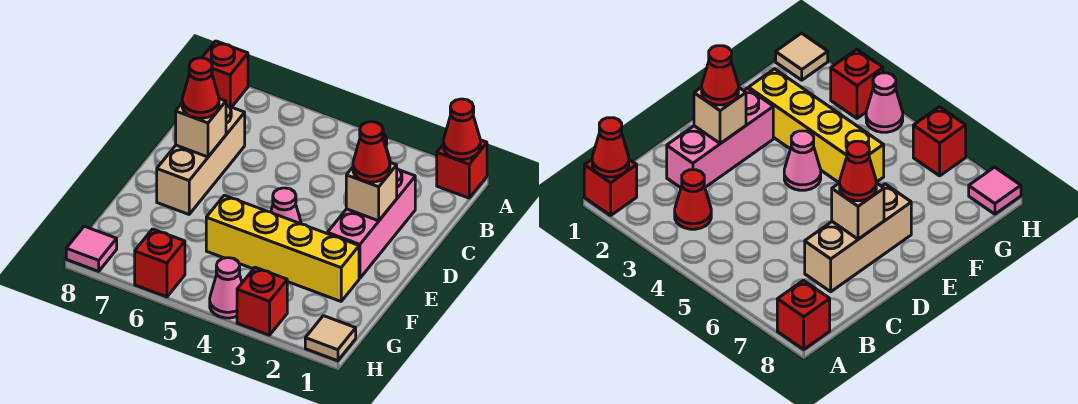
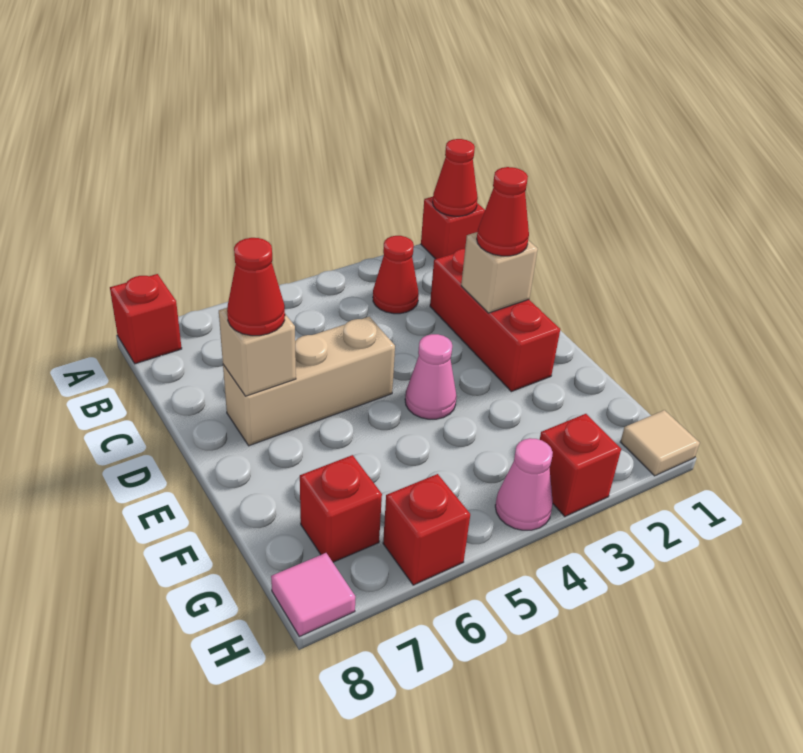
pink brick C2:E2 level 1 -> red brick C2:E2 level 1
tan brick C7:E7 level 1 -> tan brick D5:D7 level 1
yellow brick F2:F5 level 1 -> none
none -> red brick G7 level 1

